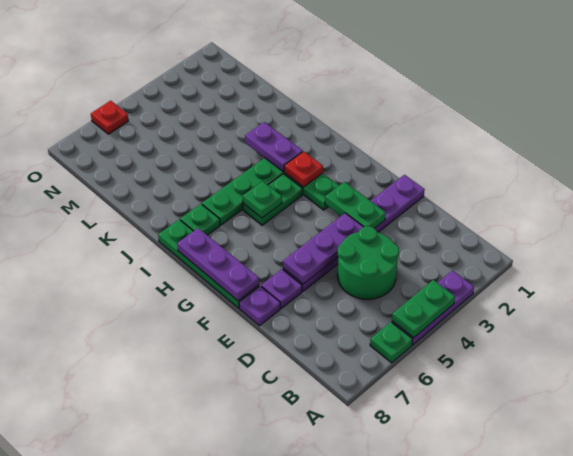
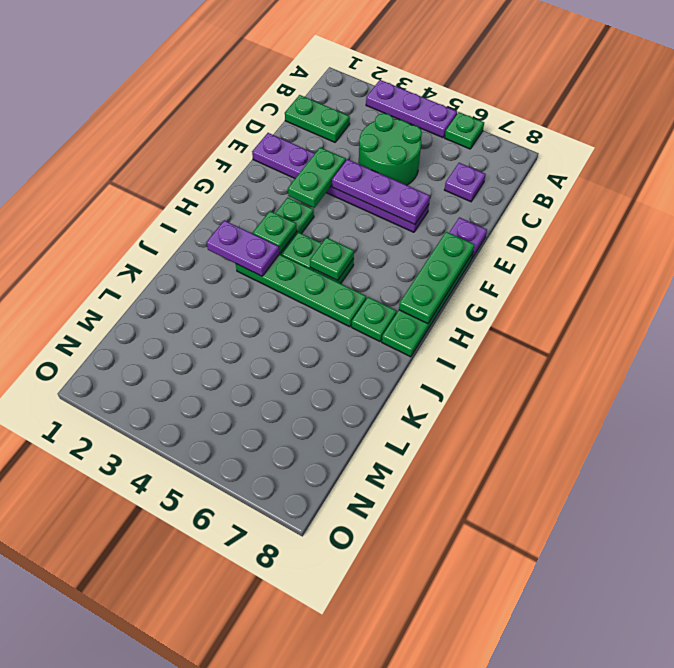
green plate A4:A5 level 2 -> green plate C1:C2 level 1
purple plate E7 level 1 -> purple plate C7 level 1
purple plate F8:H8 level 2 -> green plate F8:H8 level 2
red plate H3 level 2 -> green plate H3 level 2
purple plate I3:J3 level 2 -> purple plate I2:I3 level 2
red plate O6 level 1 -> none

